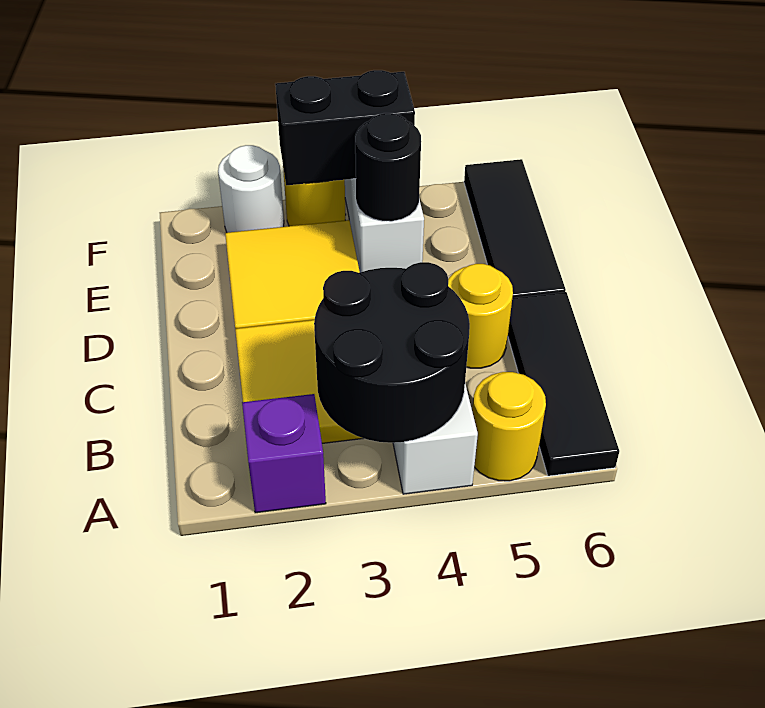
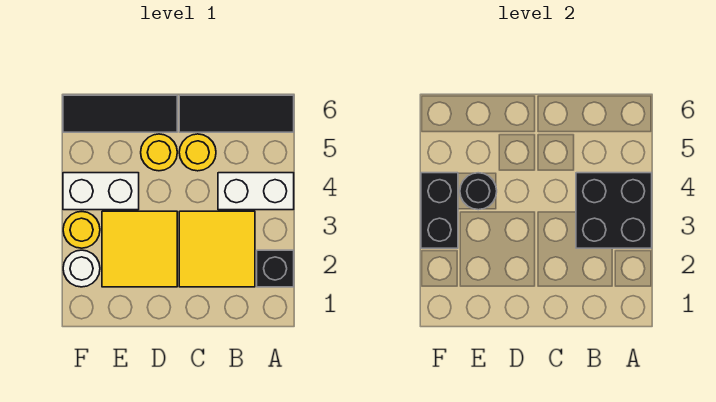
purple brick A2 level 1 -> black brick A2 level 1
black round brick A3:B4 level 2 -> black brick A3:B4 level 2
yellow round brick A5 level 1 -> yellow round brick D5 level 1

